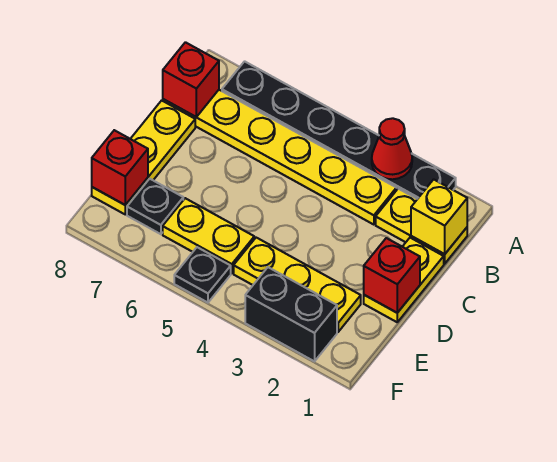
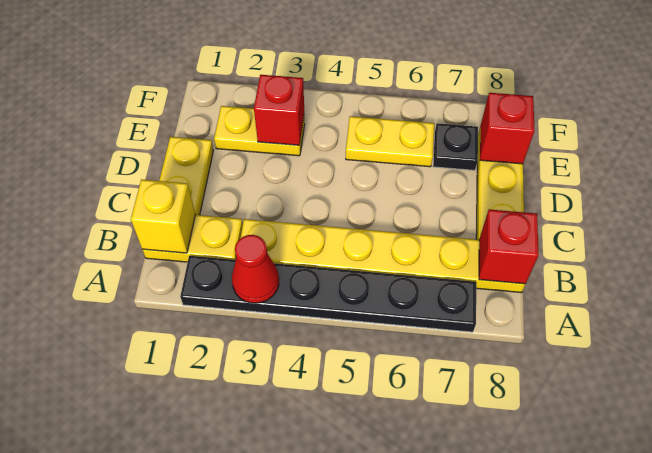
red brick D1 level 2 -> red brick E3 level 2
yellow plate E2:E4 level 1 -> yellow plate E2:E3 level 1
black brick F2:F3 level 1 -> none
black plate F5 level 1 -> none

